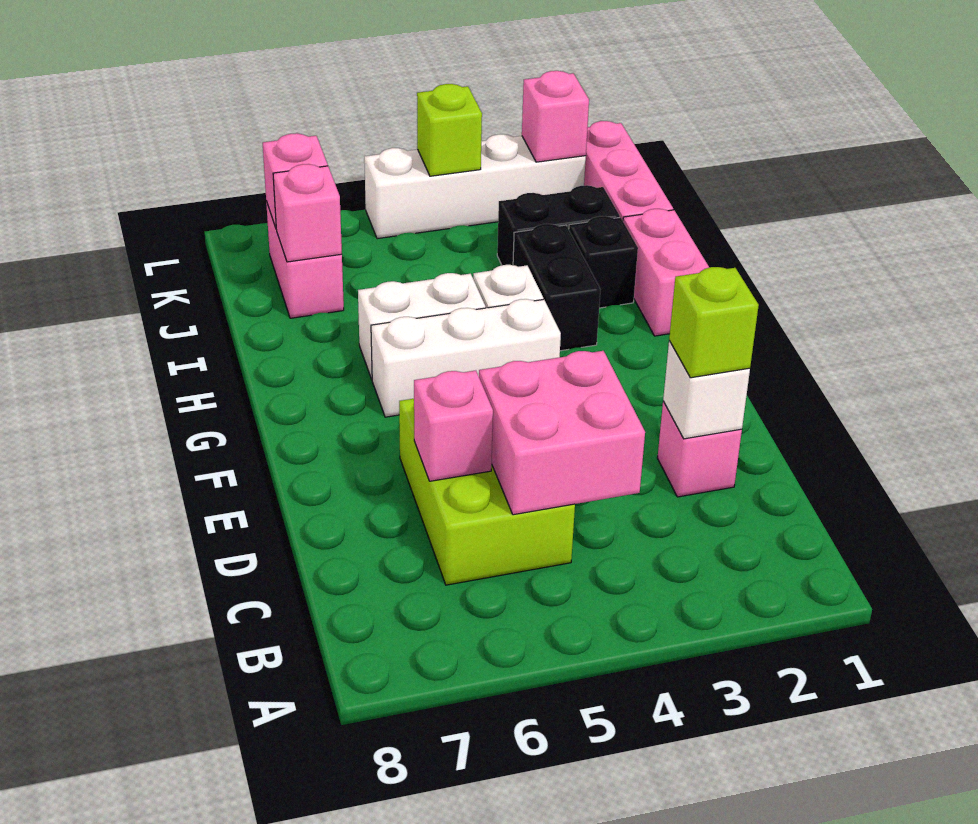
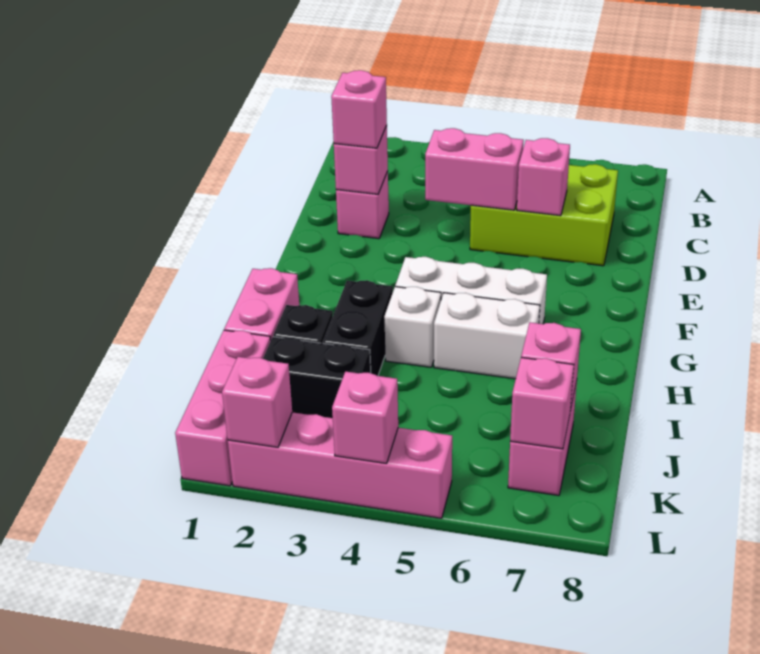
pink brick C4:D5 level 2 -> pink brick D4:D5 level 2
lime brick C5:E6 level 1 -> lime brick C5:D7 level 1
white brick D2 level 2 -> pink brick D2 level 2
lime brick D2 level 3 -> pink brick D2 level 3
white brick L2:L5 level 1 -> pink brick L2:L5 level 1
lime brick L4 level 2 -> pink brick L4 level 2

